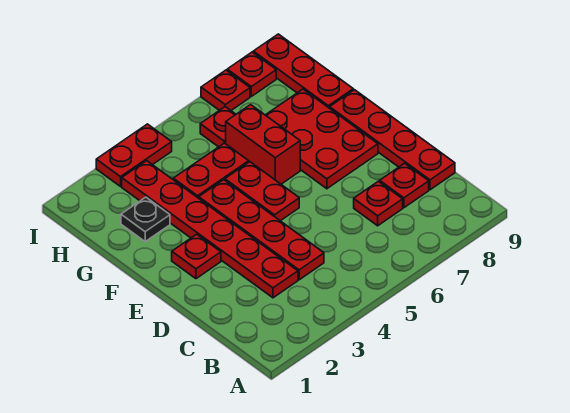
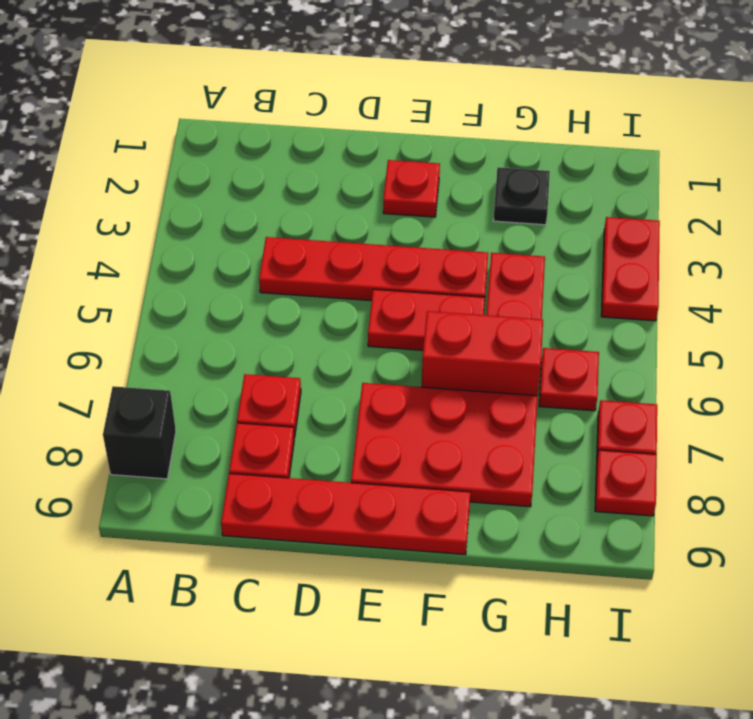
none -> black brick A8 level 1
red plate C3:H3 level 1 -> none
red plate G9:I9 level 1 -> none

